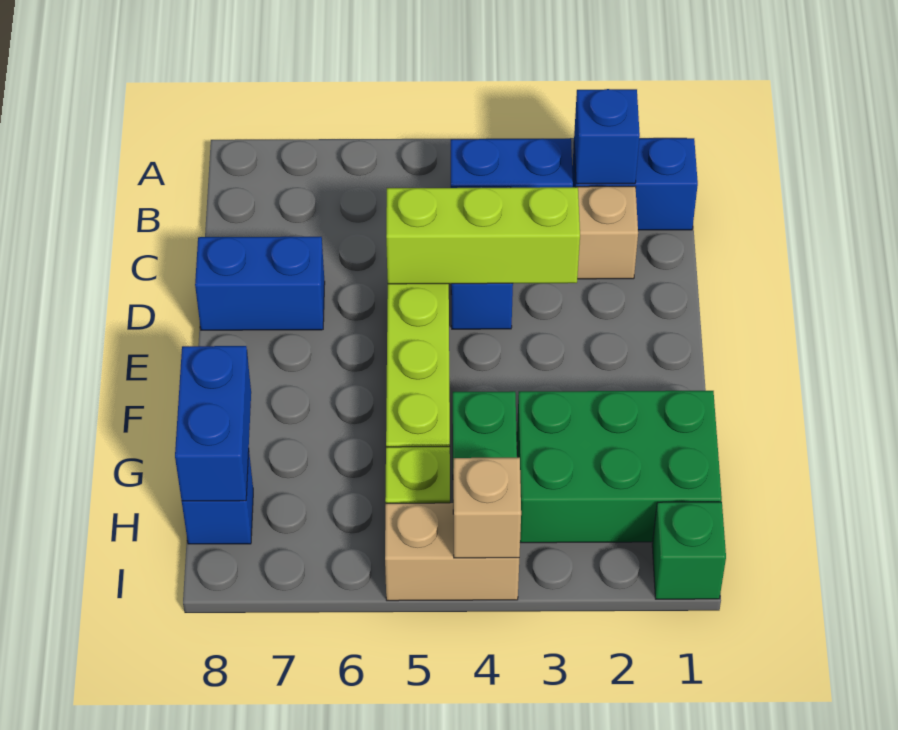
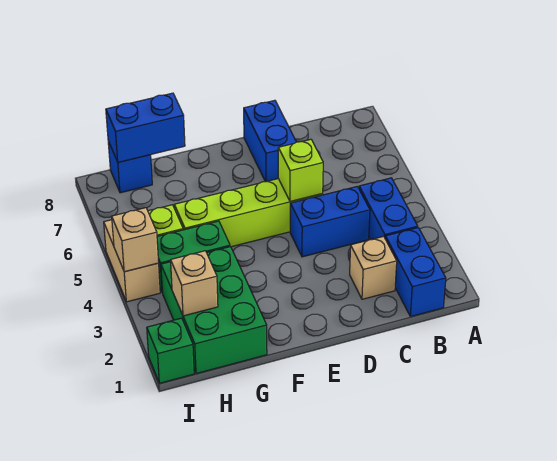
blue brick B2 level 2 -> none
lime brick D3:D5 level 2 -> lime brick D5 level 2
none -> tan brick H2 level 2

